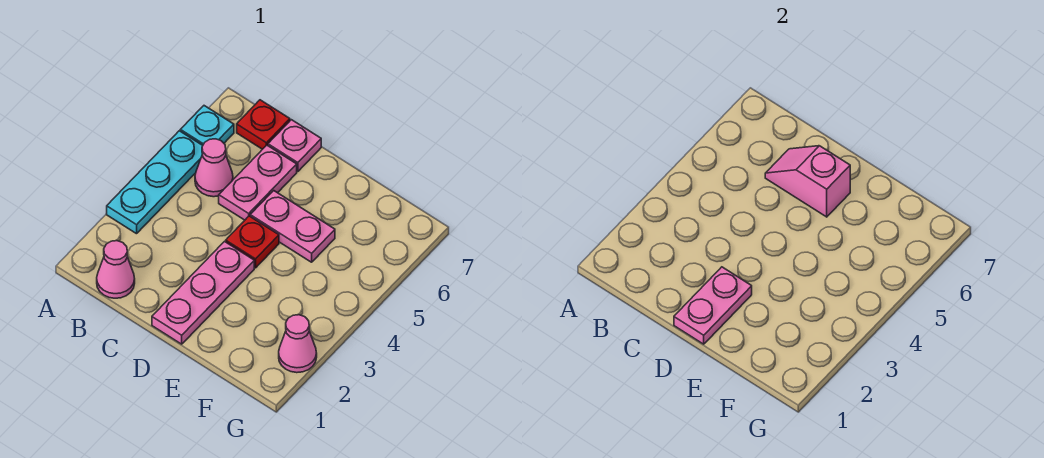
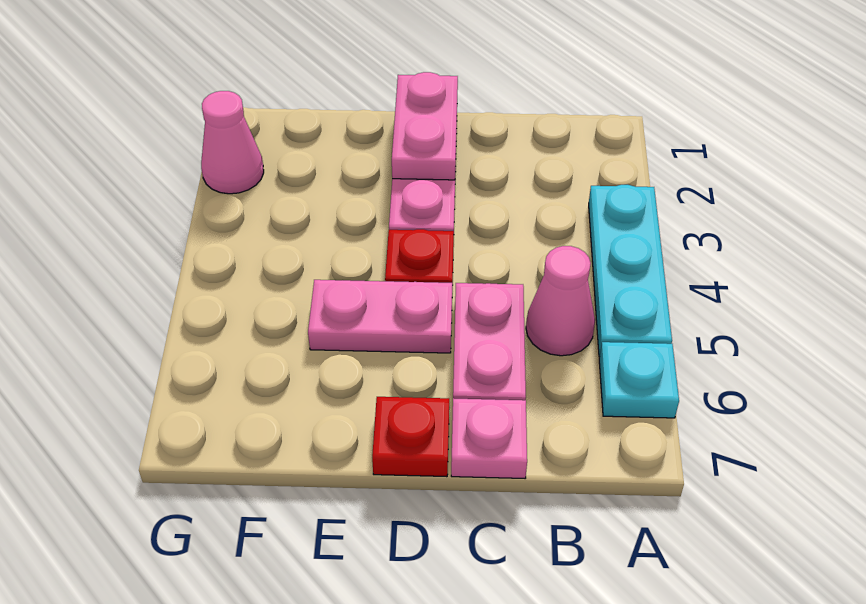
pink cone B1 level 1 -> none
red plate B7 level 1 -> red plate D7 level 1
pink slope C6:D6 level 2 top D -> none

